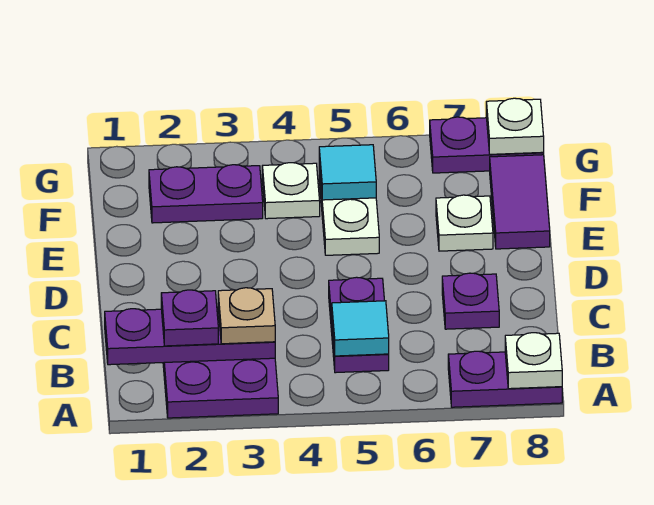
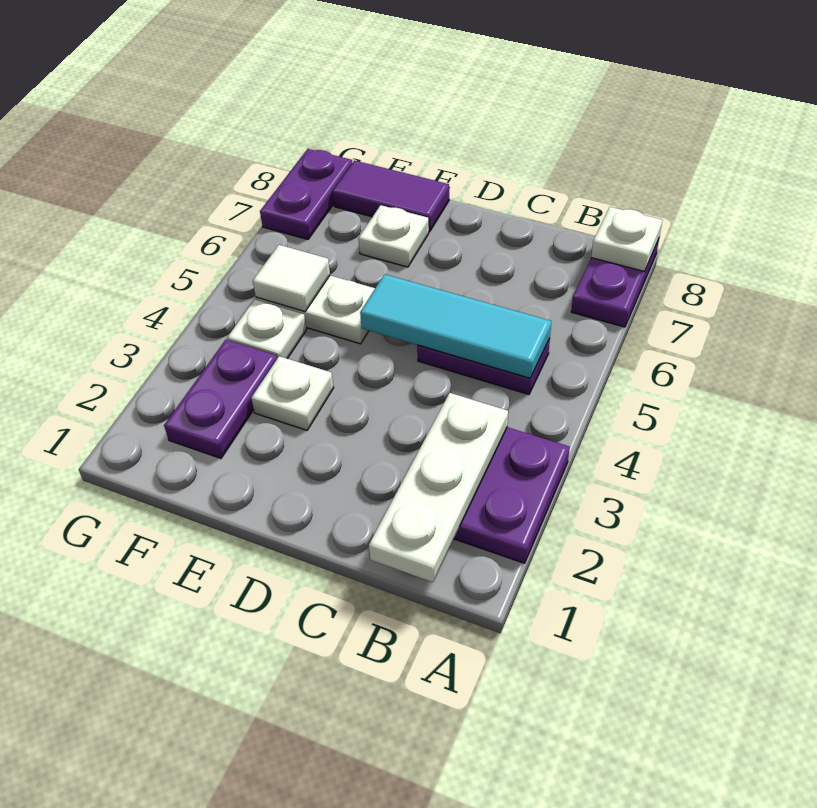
purple plate B1:B3 level 2 -> white plate B1:B3 level 2
purple plate B2 level 3 -> none
tan plate B3 level 3 -> none
cyan tile B5 level 2 -> cyan tile B5:D5 level 2
purple plate C7 level 1 -> none
cyan tile F5 level 2 -> white tile F5 level 2
white plate G8 level 2 -> white plate E3 level 1

